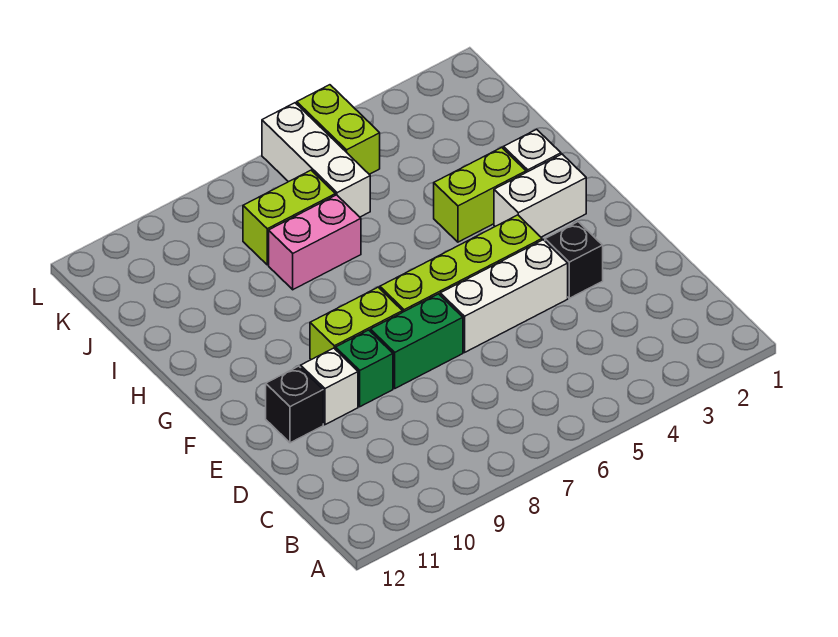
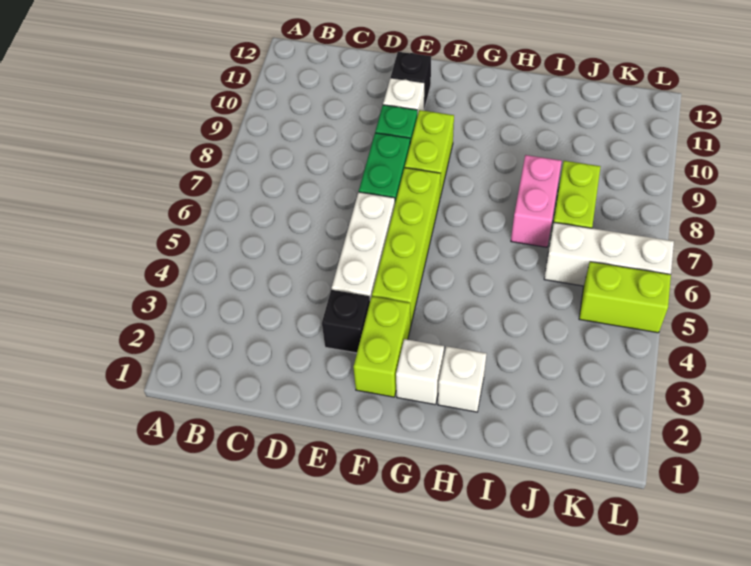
white brick G2:G3 level 1 -> white brick G2 level 1
lime brick H3:H4 level 1 -> lime brick F2:F3 level 1

